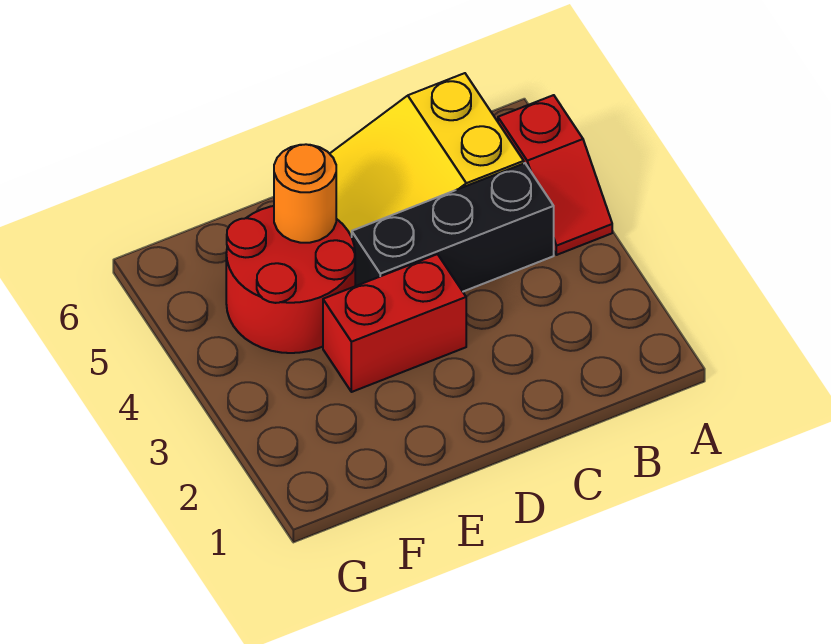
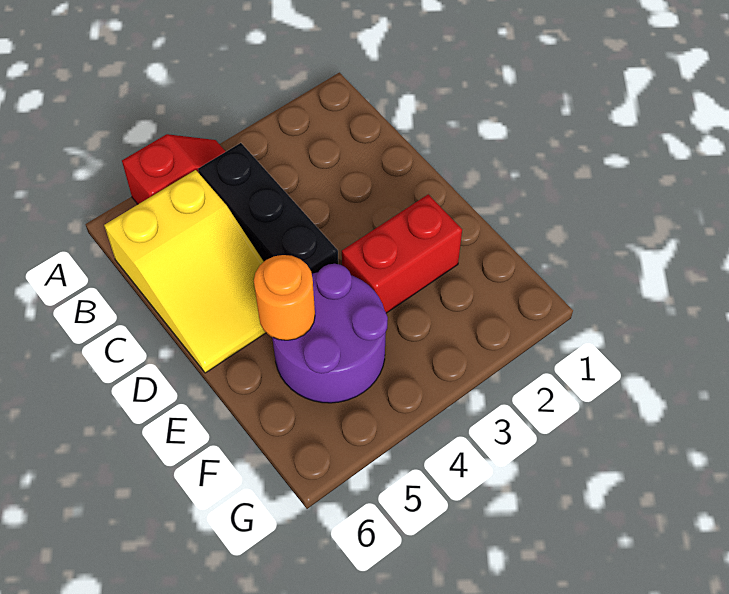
red brick D3:E3 level 1 -> red brick E2:E3 level 1
red round brick E4:F5 level 1 -> purple round brick E4:F5 level 1

